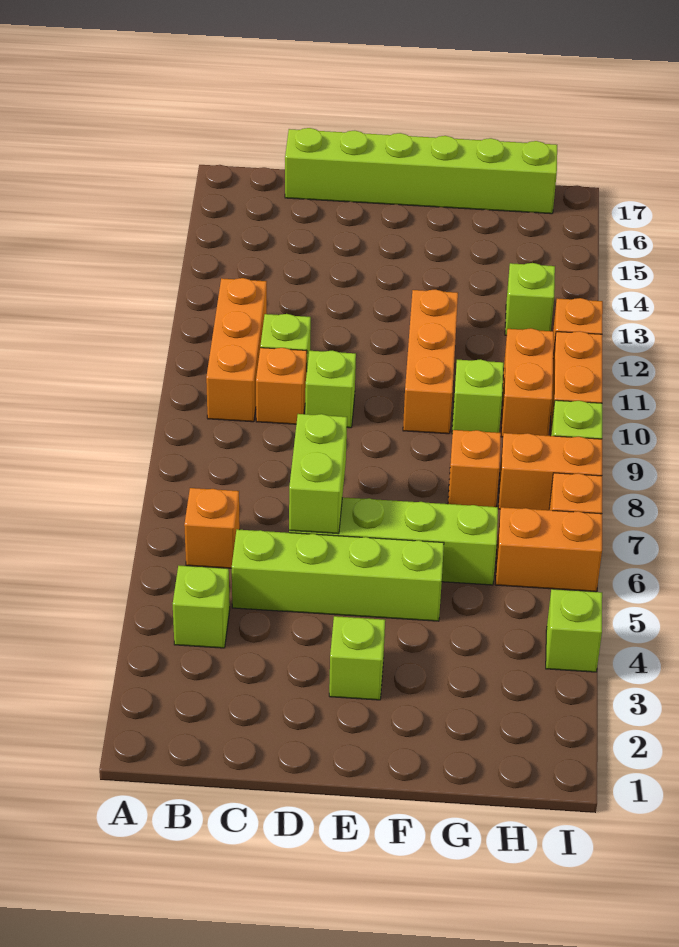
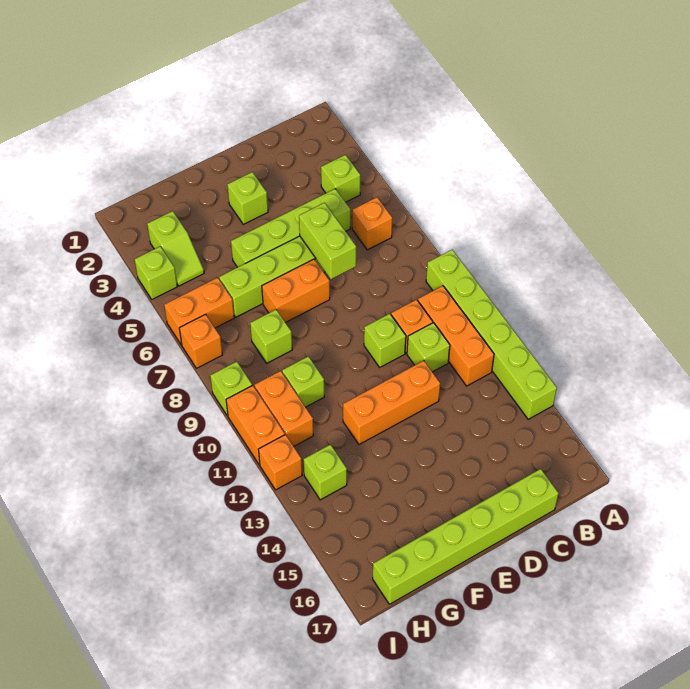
none -> lime brick A9:A14 level 1
orange brick F10:F12 level 1 -> orange brick D12:F12 level 1
orange brick G8 level 1 -> lime brick G8 level 1
none -> lime slope H3:H4 level 1 top 3
orange brick H8:I8 level 1 -> orange brick E7:F7 level 1

